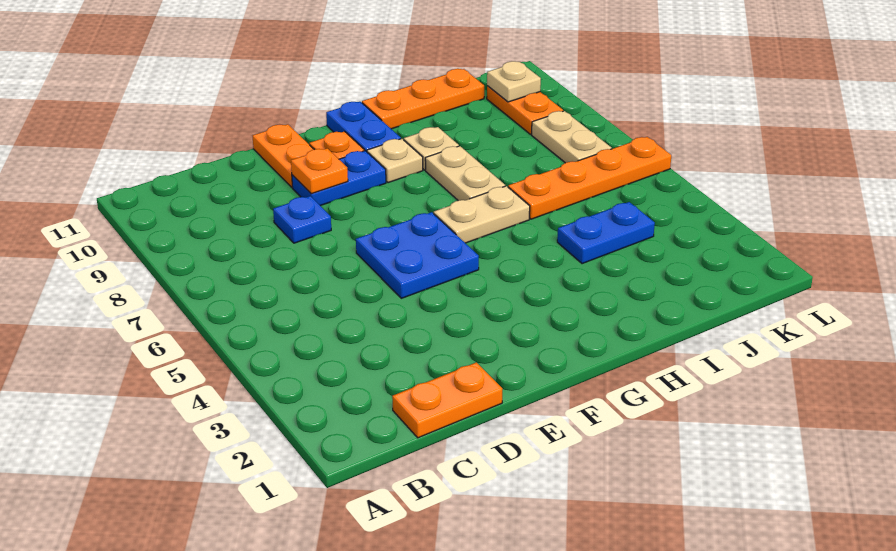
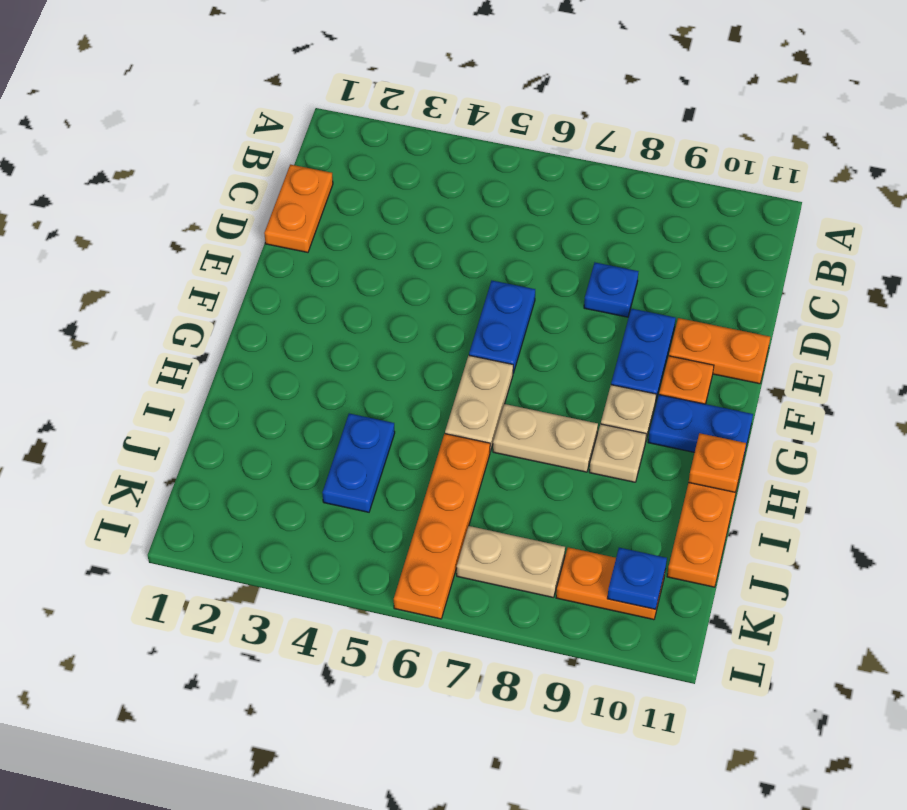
blue plate E5:F6 level 1 -> blue plate E6:F6 level 1
orange plate E9 level 2 -> orange plate H11 level 2
tan plate K10 level 2 -> blue plate K10 level 2

